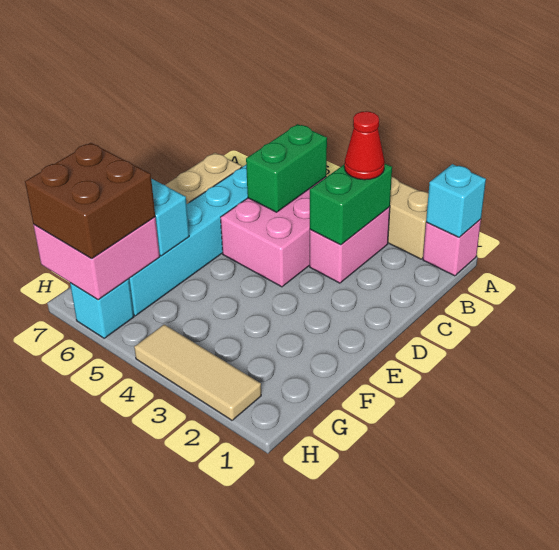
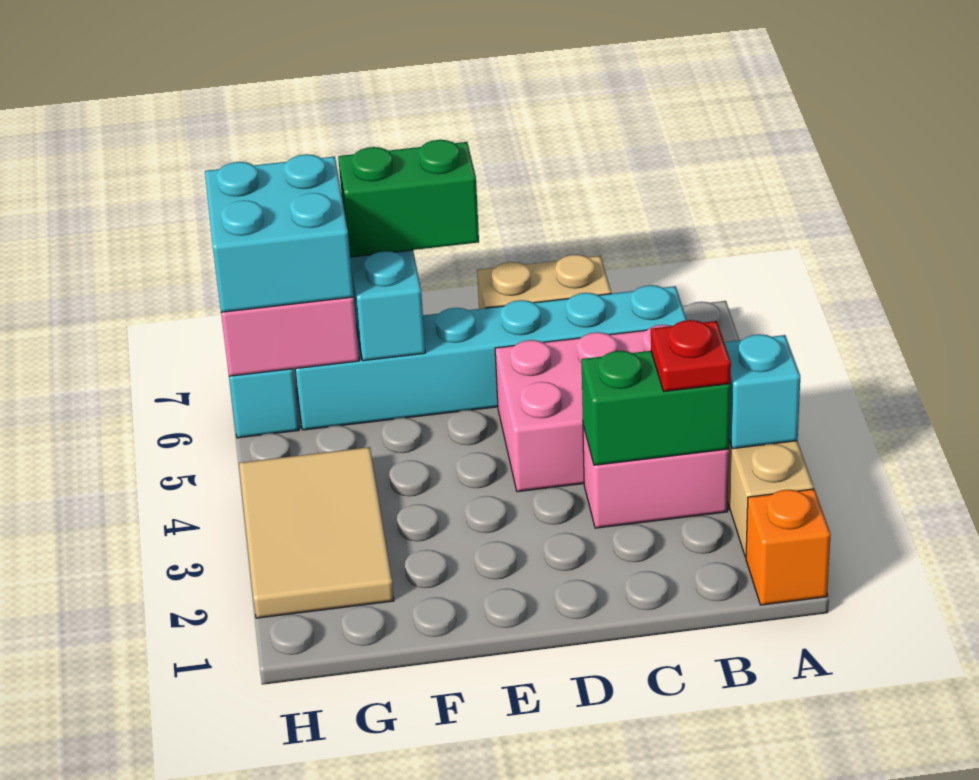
pink brick A1 level 1 -> orange brick A1 level 1
cyan brick A1 level 2 -> cyan brick A3 level 2
red cone B3 level 3 -> red plate B3 level 3
green brick B5:C5 level 2 -> green brick E7:F7 level 3
brown brick G6:H7 level 3 -> cyan brick G6:H7 level 3
tan tile H2:H4 level 1 -> tan tile G2:H4 level 1

